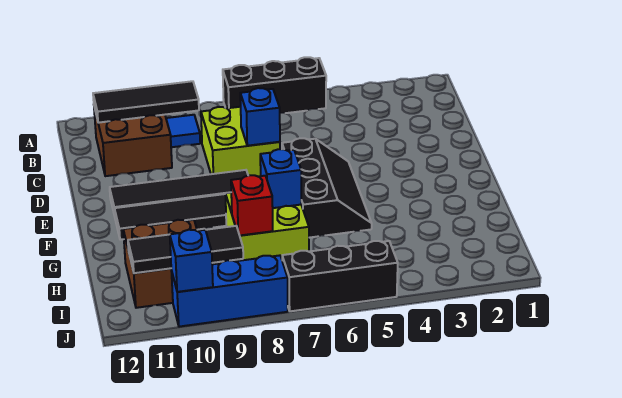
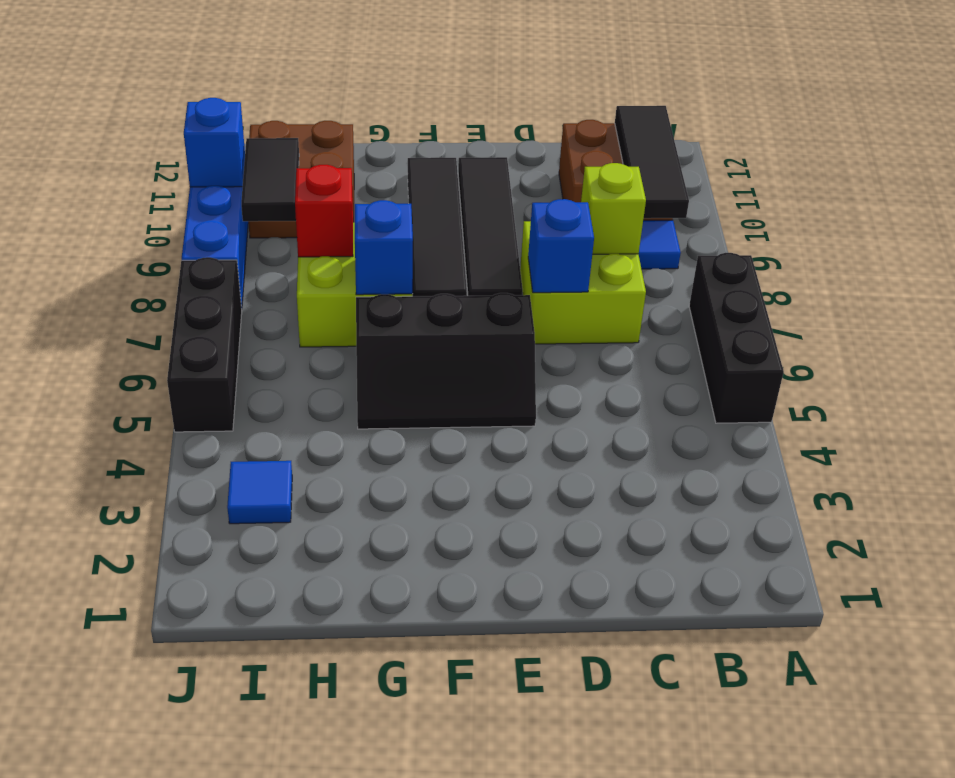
none -> lime brick C8 level 2
none -> blue tile I3 level 1
black tile I9:I11 level 2 -> black tile I9:I10 level 2

